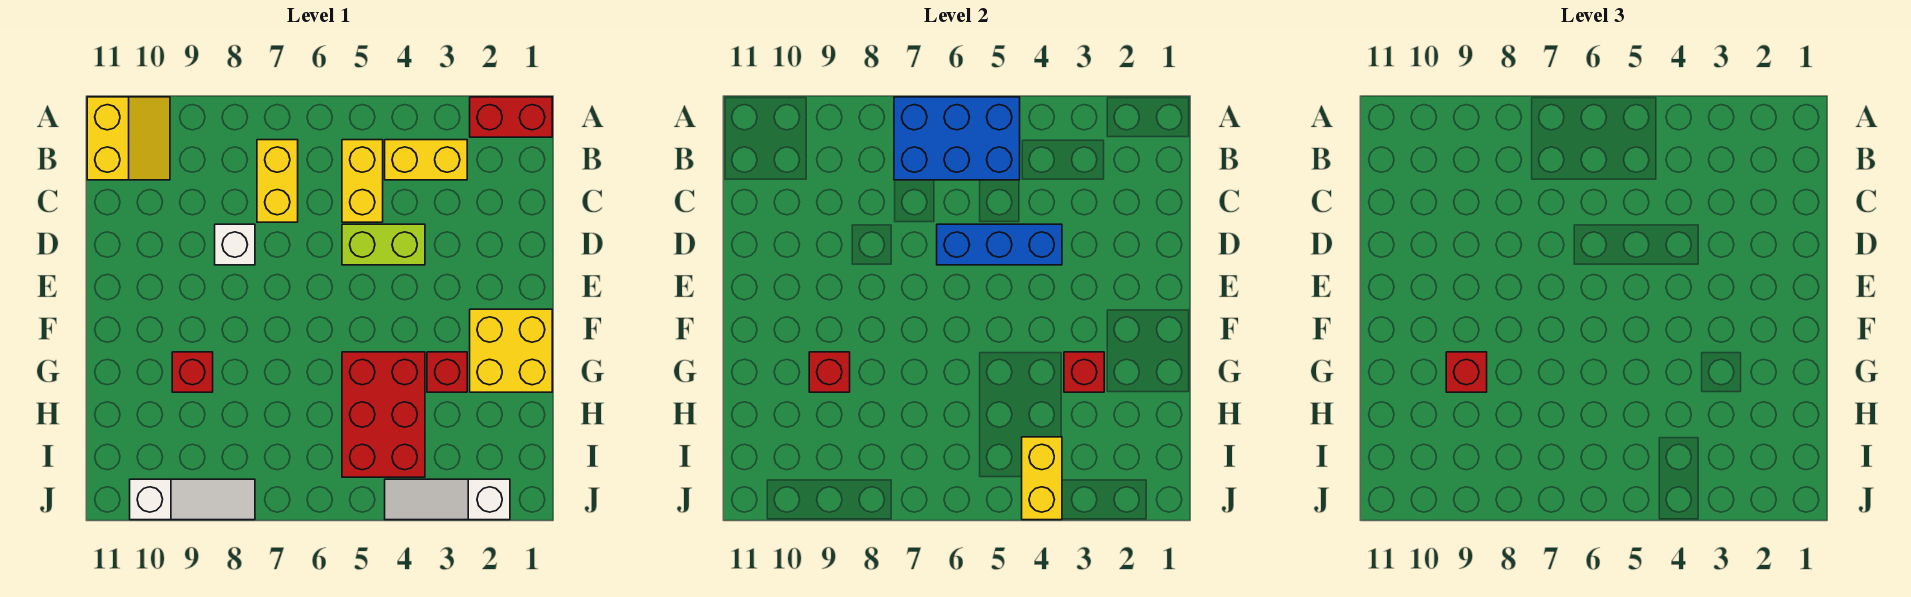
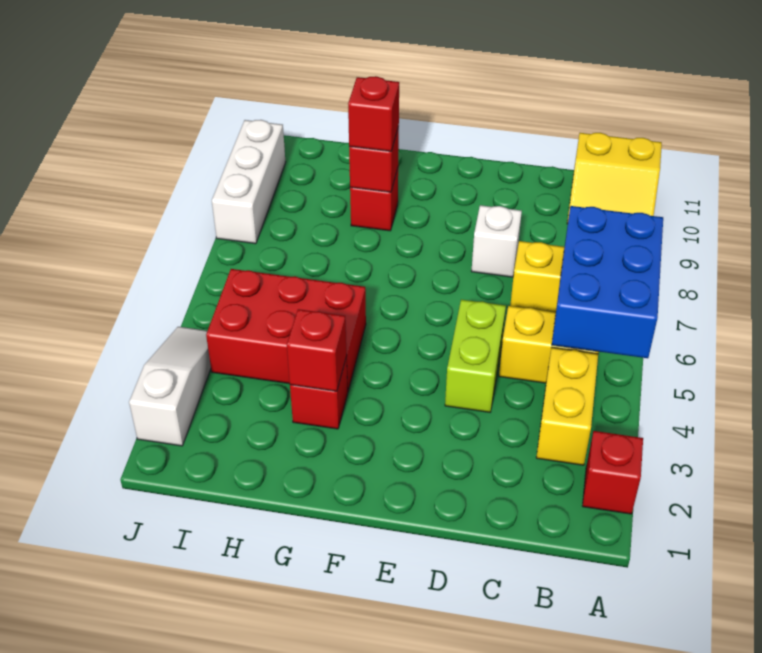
red brick A1:A2 level 1 -> red brick A2 level 1
blue brick D4:D6 level 2 -> none
yellow brick F1:G2 level 1 -> none
yellow brick I4:J4 level 2 -> none
white slope J8:J10 level 1 top 10 -> white brick J8:J10 level 1

